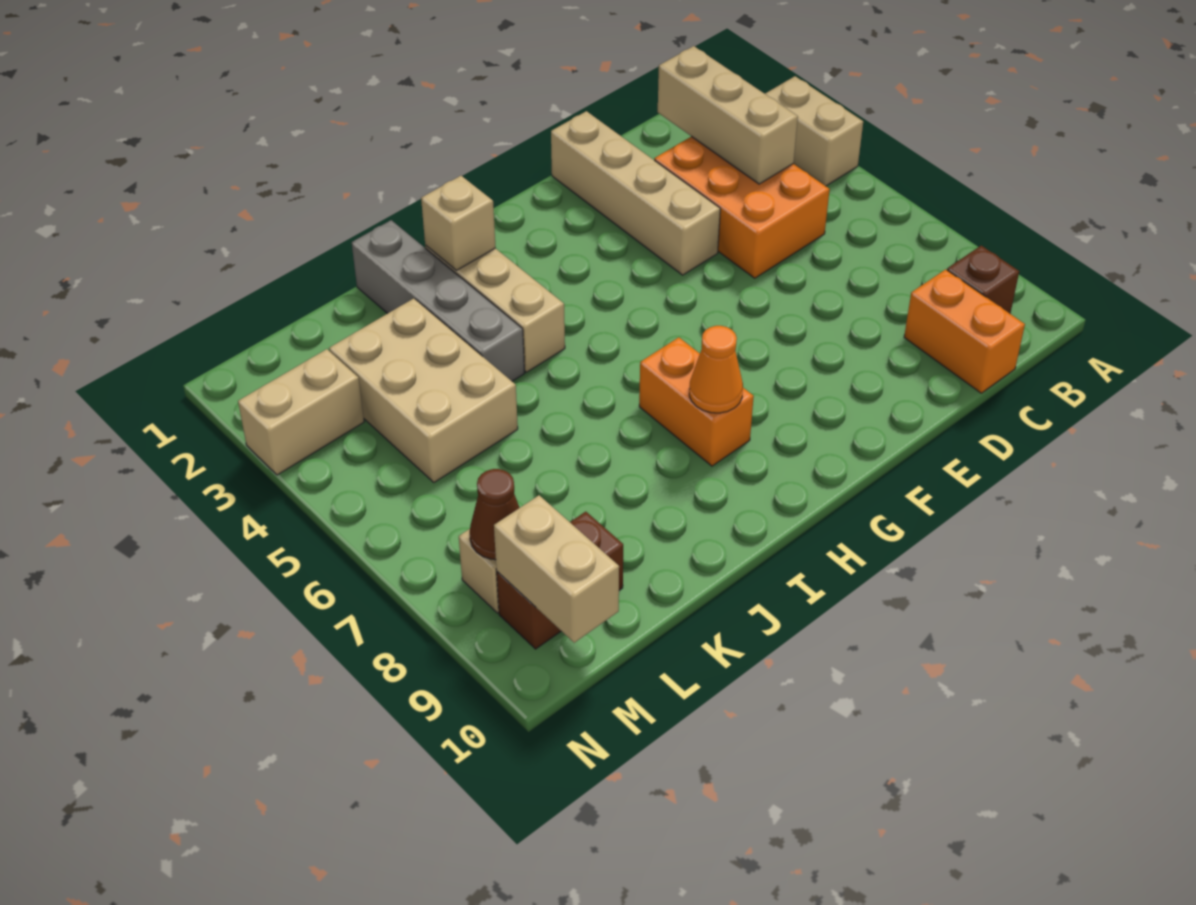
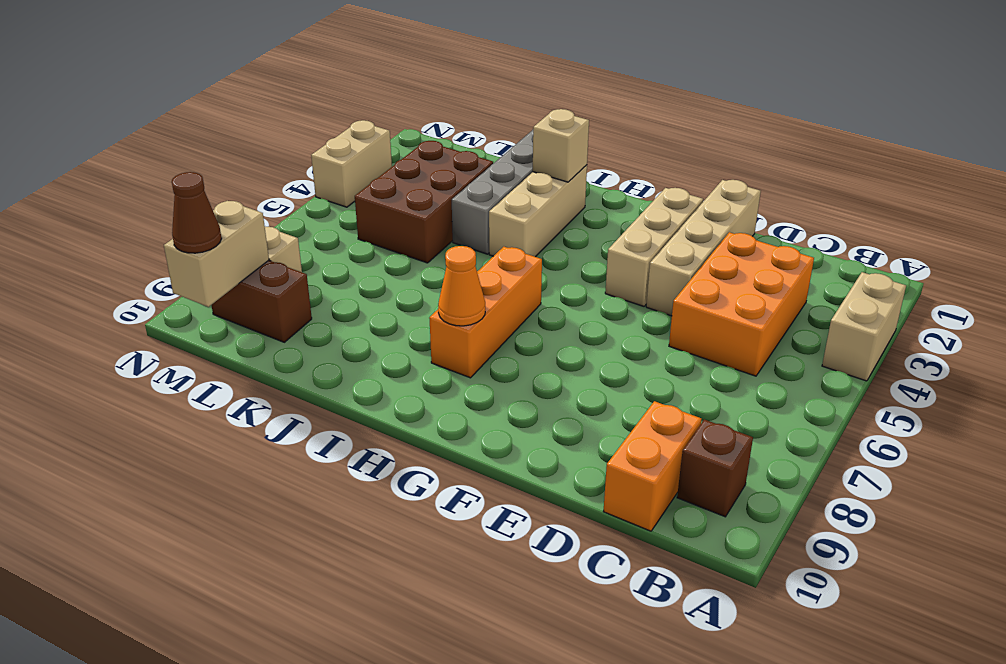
tan brick C2:C4 level 2 -> tan brick F2:F4 level 1
orange brick H7:H8 level 1 -> orange brick H6:H8 level 1
tan brick K3:L5 level 1 -> brown brick K3:L5 level 1
tan brick M3:N3 level 1 -> tan brick N3:N4 level 1
brown cone M8 level 2 -> brown cone M10 level 3

